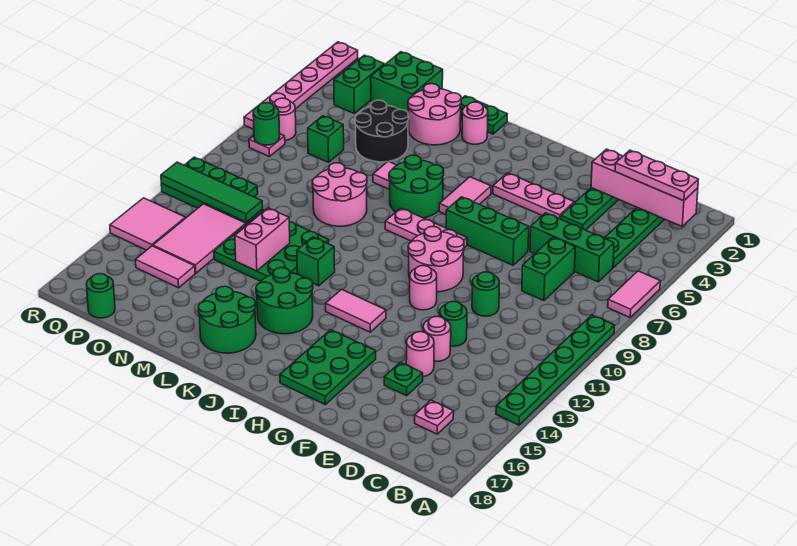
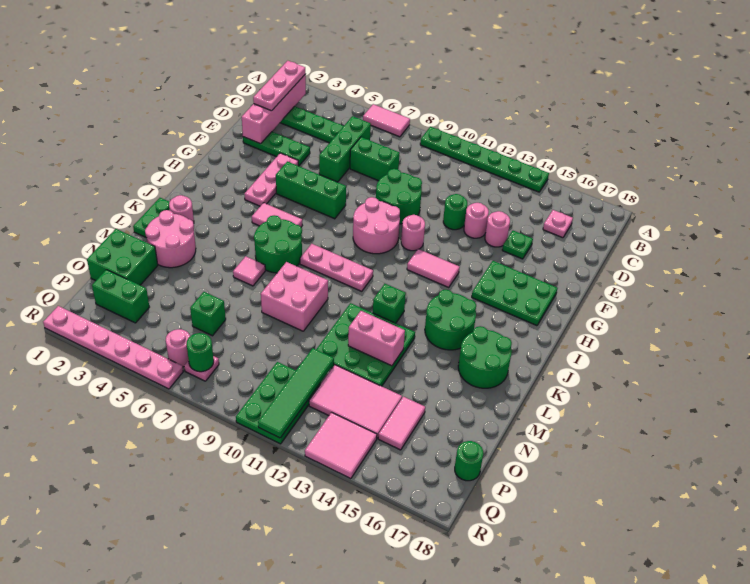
green round brick E10 level 1 -> green round brick E9:F10 level 1
green brick F7:H7 level 1 -> green brick G5:G7 level 1
pink plate H8:J8 level 1 -> pink plate J8:J10 level 1
pink tile H13:I13 level 1 -> pink tile H12:H13 level 1
pink round brick L8:M9 level 1 -> pink brick L8:M9 level 1
black round brick M4:N5 level 1 -> none

